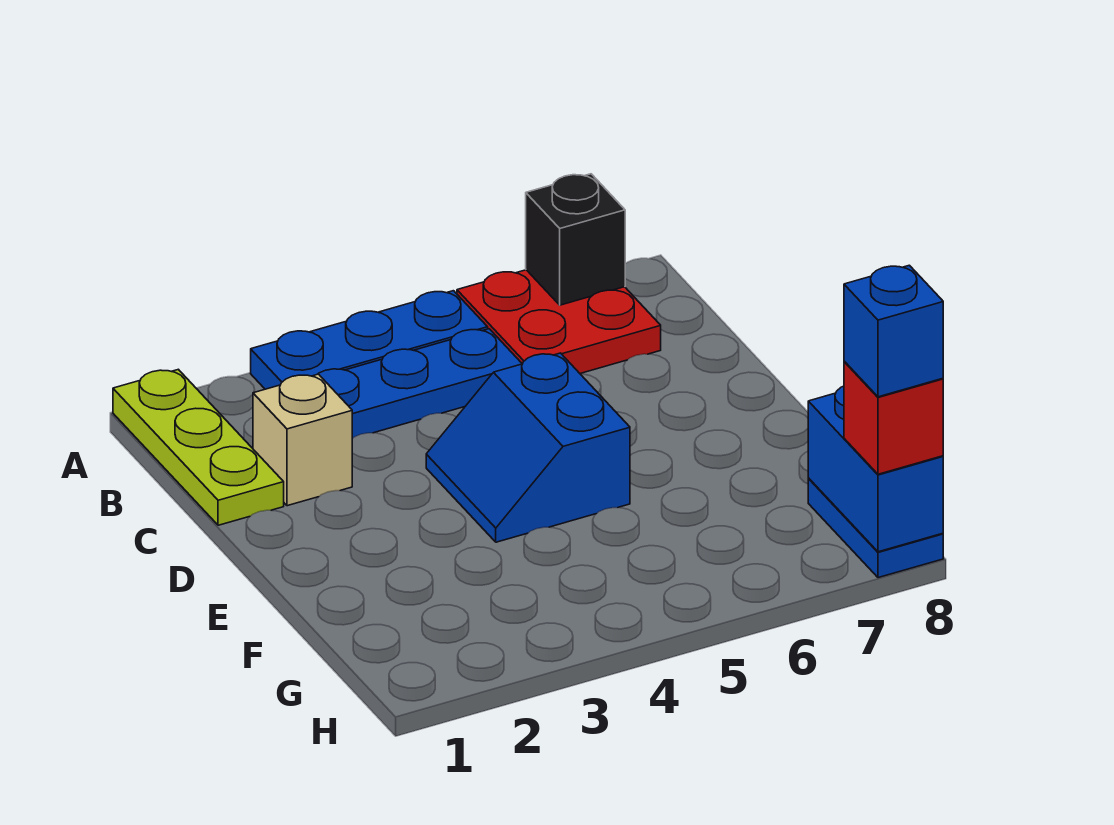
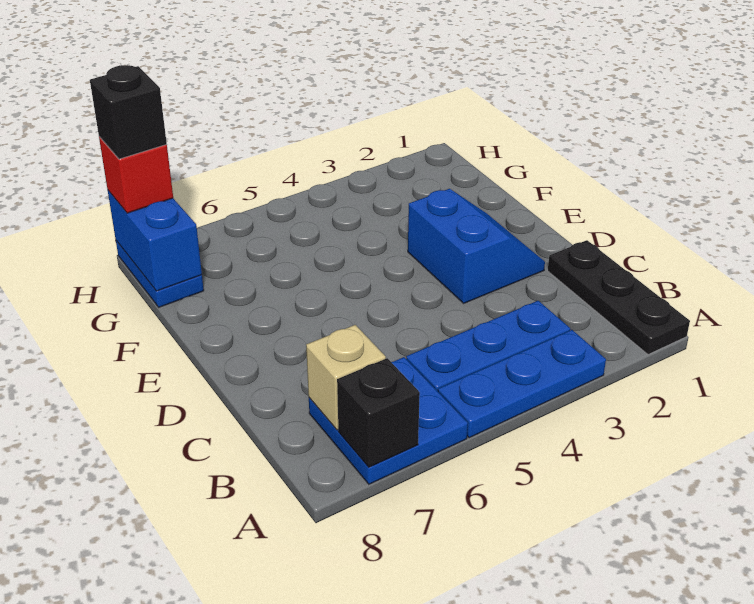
lime plate A1:C1 level 1 -> black plate A1:C1 level 1
red plate A6:B7 level 1 -> blue plate A6:B7 level 1
tan brick C2 level 1 -> tan brick B7 level 2
blue slope D4:E5 level 1 top 5 -> blue slope D2:E3 level 1 top 3
blue brick H8 level 4 -> black brick H8 level 4

